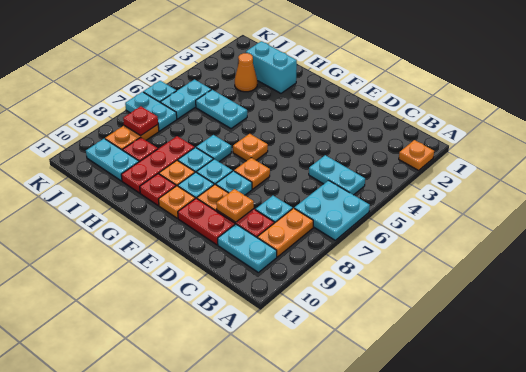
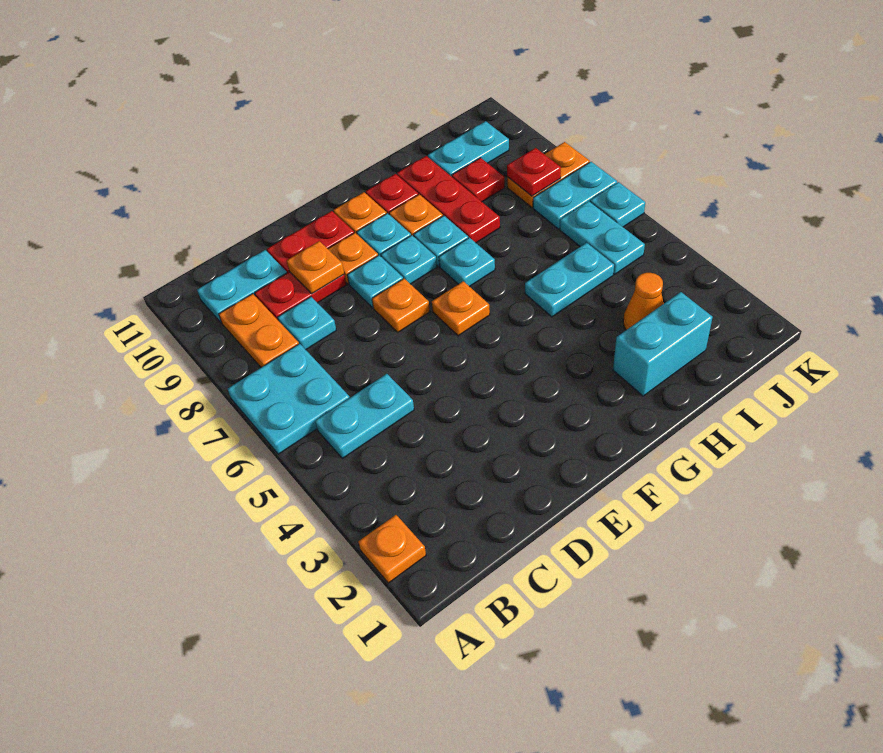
orange plate J8:J9 level 1 -> orange plate J8:K8 level 1

